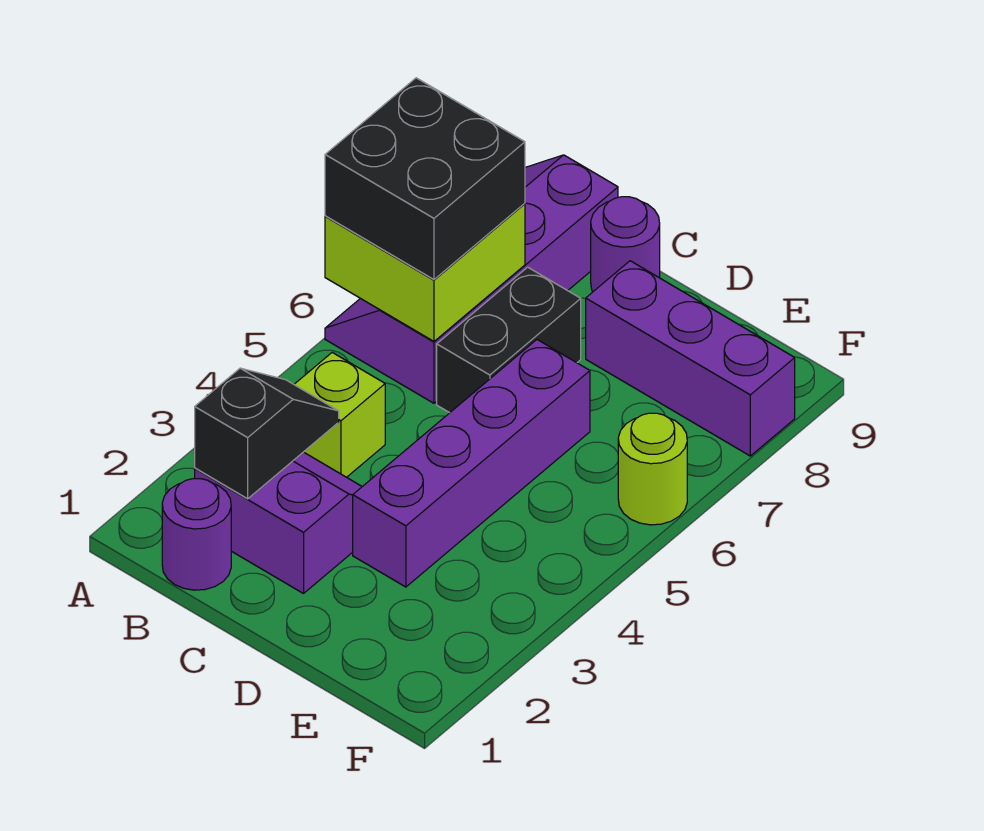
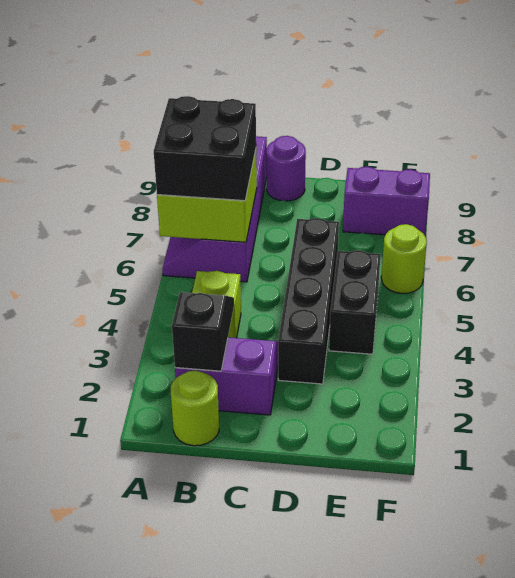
purple round brick B1 level 1 -> lime round brick B1 level 1
black brick C6:C7 level 1 -> black brick E4:E5 level 1
purple brick D3:D6 level 1 -> black brick D3:D6 level 1
purple brick D8:F8 level 1 -> purple brick E8:F8 level 1

